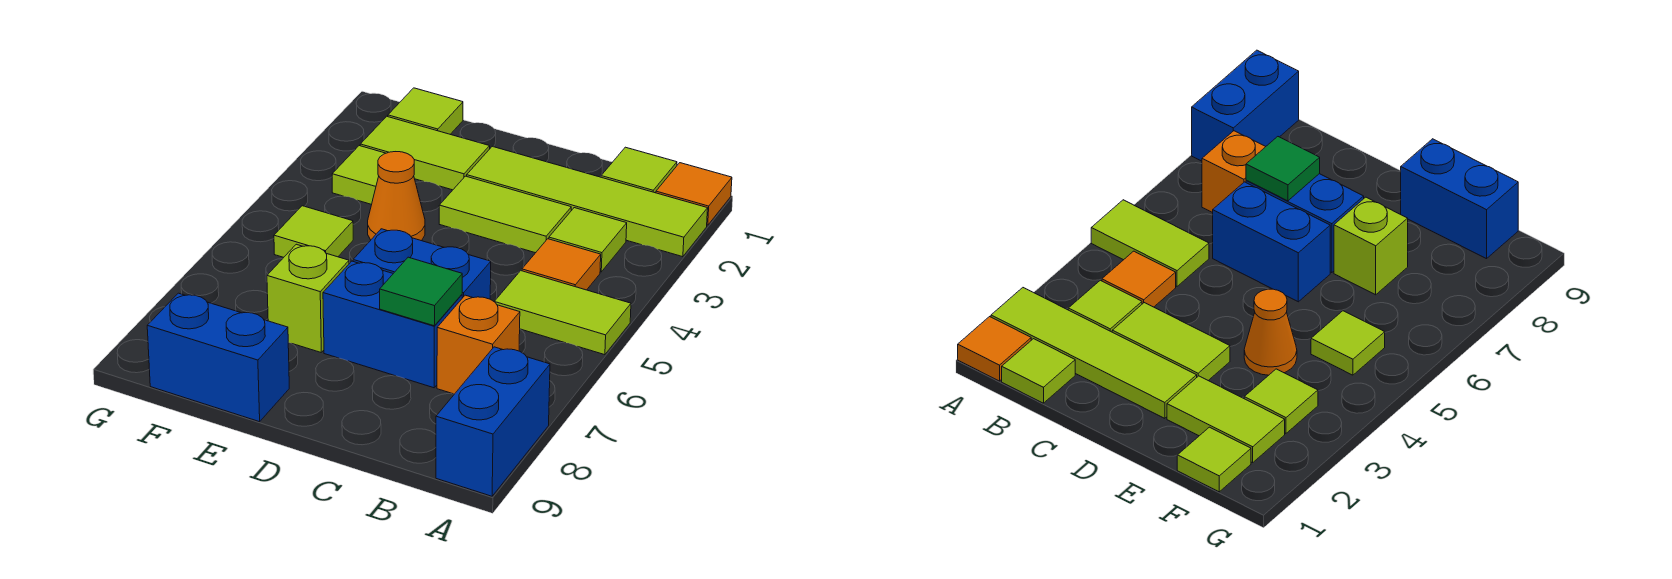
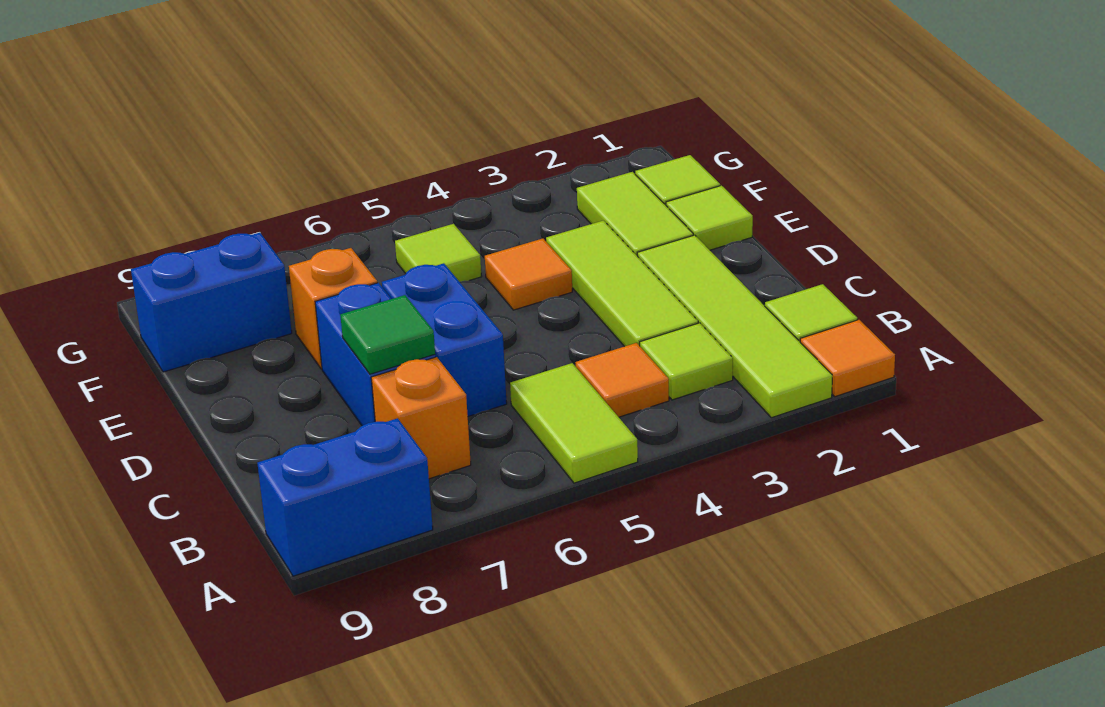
lime tile C3:D3 level 1 -> lime tile C3:E3 level 1
orange cone E4 level 1 -> orange tile E4 level 1
lime brick E7 level 1 -> orange brick E7 level 1
blue brick E9:F9 level 1 -> blue brick F8:F9 level 1
lime tile F3 level 1 -> lime tile E1 level 1

